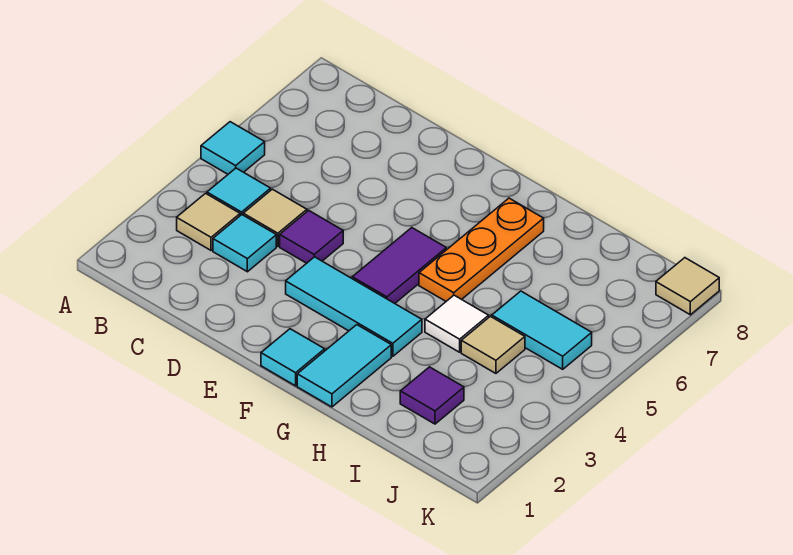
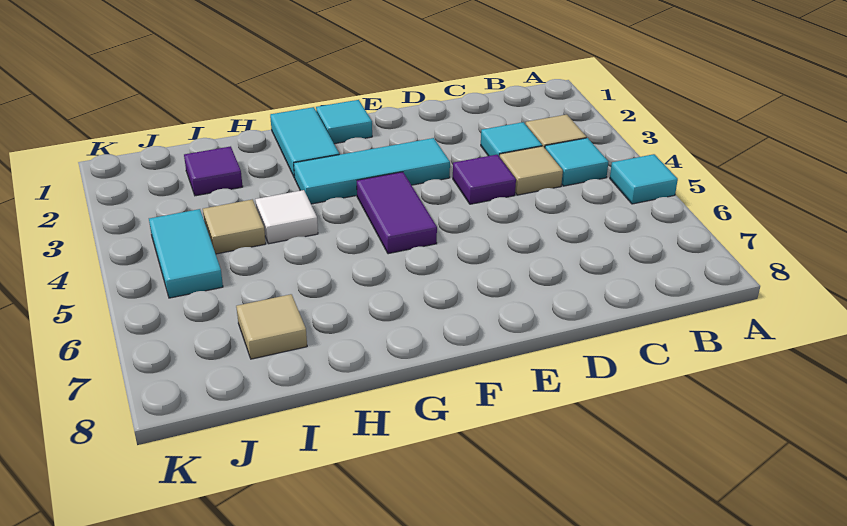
orange plate G5:G7 level 1 -> none
cyan tile I5:J5 level 1 -> cyan tile J4:J5 level 1
tan tile K8 level 1 -> tan tile I7 level 1

